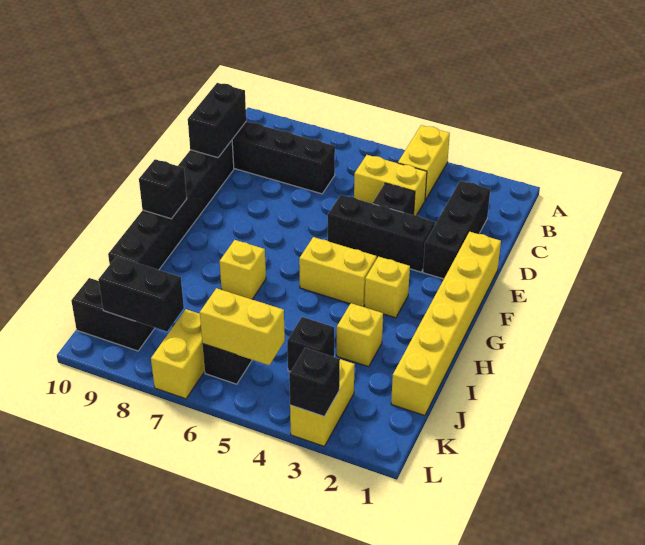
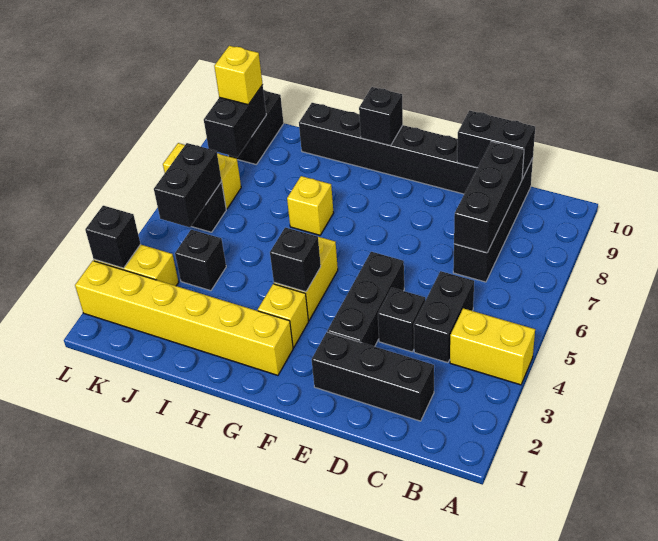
yellow brick C4:C5 level 1 -> black brick C4:C5 level 1
none -> black brick C7:C9 level 2
yellow brick E1:J1 level 1 -> yellow brick G2:L2 level 1
none -> black brick G4 level 2
yellow brick I3 level 1 -> yellow brick K9 level 3
yellow brick K5:K6 level 2 -> black brick K5:K6 level 2

